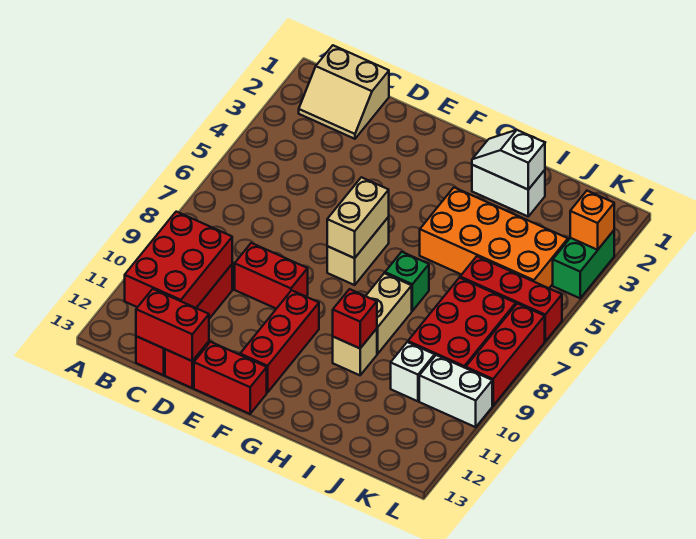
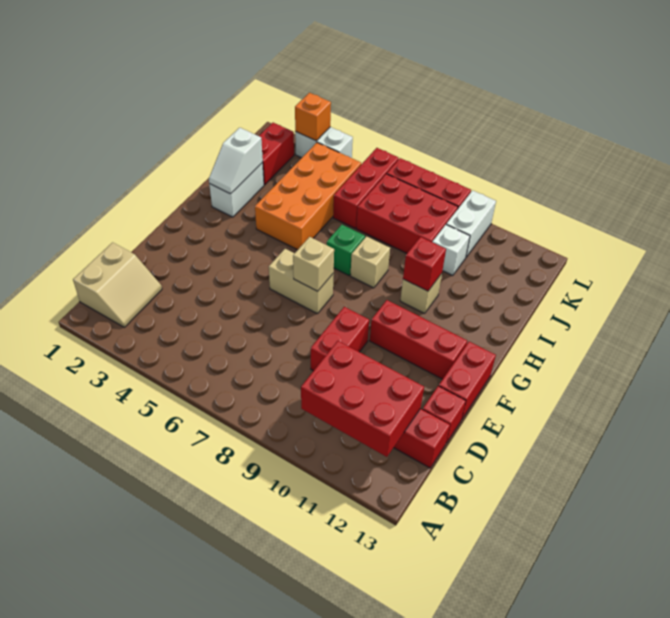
red brick C13:D13 level 2 -> red brick J2:K2 level 1
tan brick F6:F7 level 2 -> tan brick F7 level 2
tan brick H8:H9 level 1 -> tan brick H8 level 1
green brick L3:L4 level 1 -> white brick L3:L4 level 1

